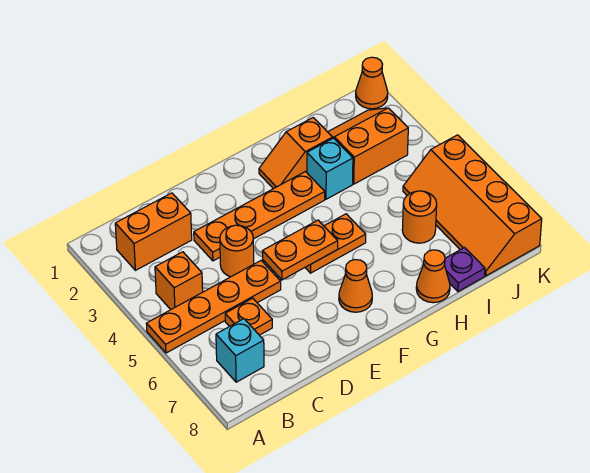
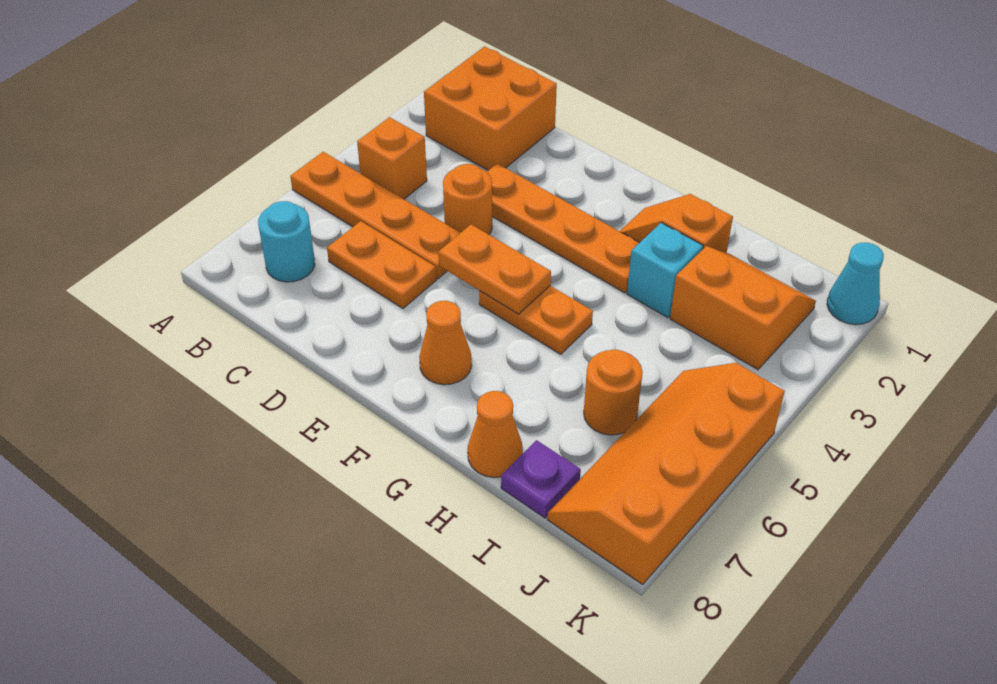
orange brick B2:C2 level 1 -> orange brick B1:C2 level 1
cyan brick B7 level 1 -> cyan round brick B7 level 1
orange plate C6 level 1 -> orange plate C6:D6 level 1
orange cone K1 level 1 -> cyan cone K1 level 1

